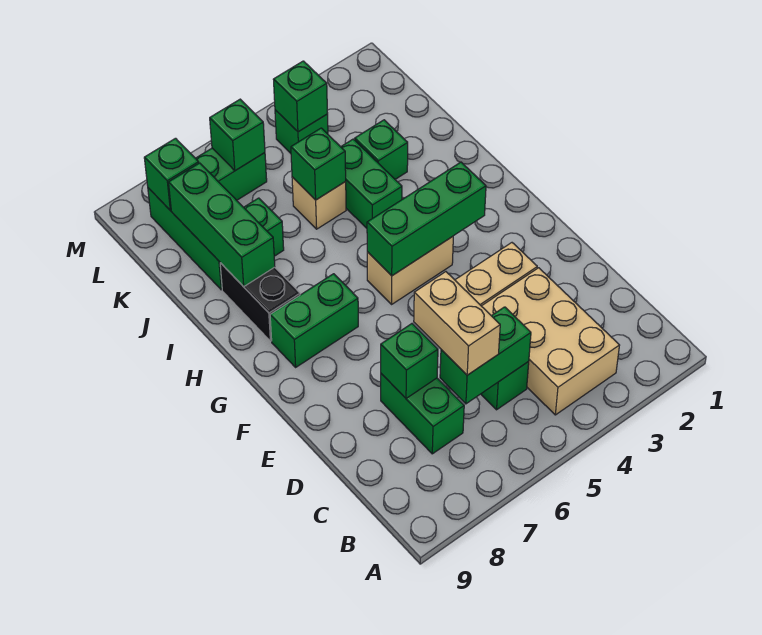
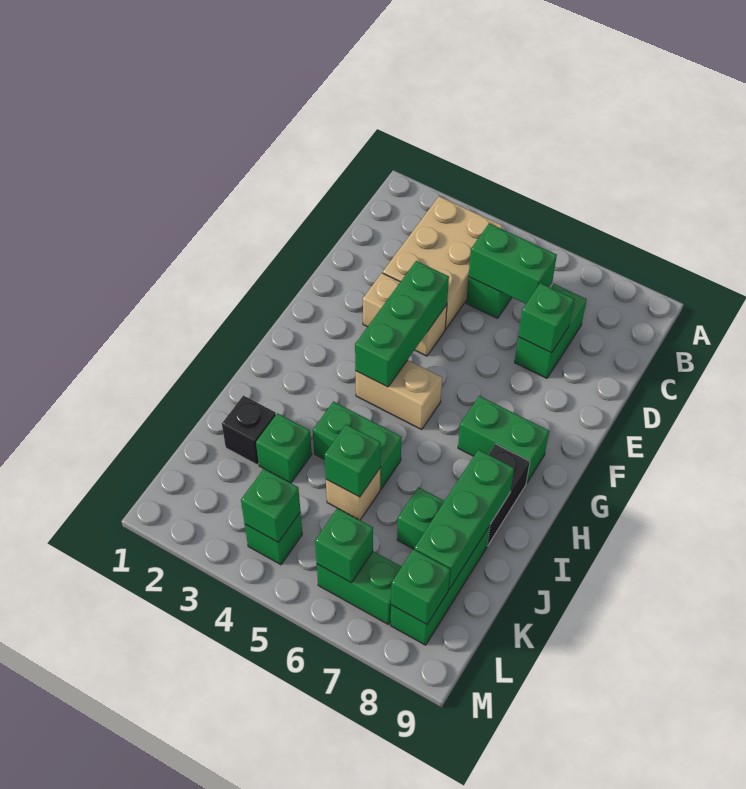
tan brick C6:D6 level 3 -> none
green brick G3:G5 level 2 -> green brick E4:G4 level 2
green brick I4:J4 level 1 -> green brick I4:I5 level 1
none -> black brick J2 level 1

